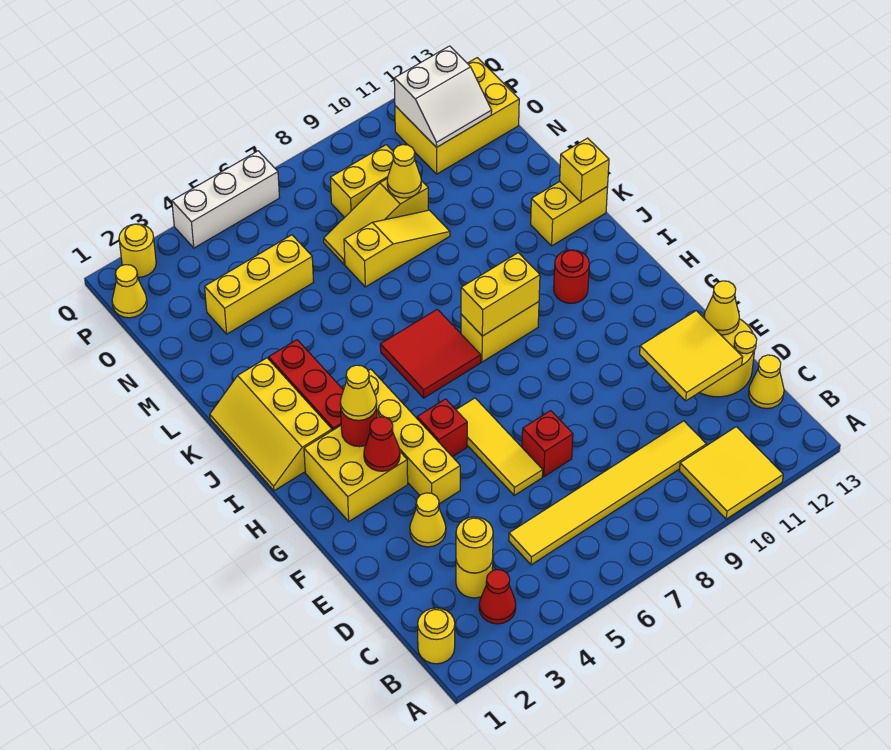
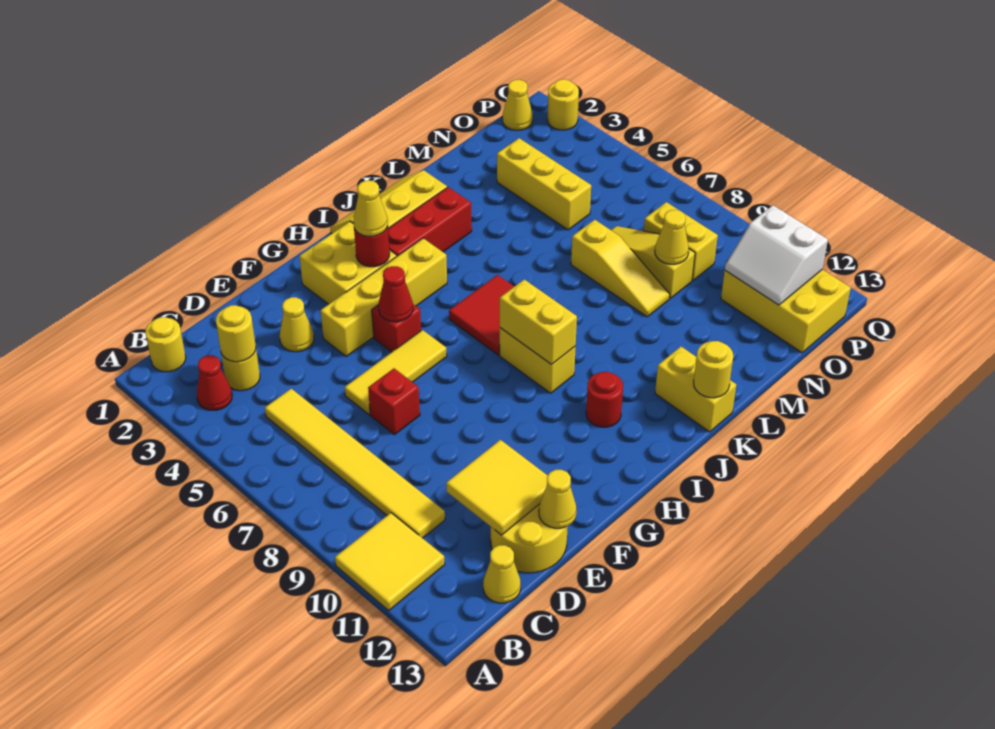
red cone G3 level 2 -> red cone G5 level 2
yellow brick K13 level 2 -> yellow round brick K13 level 2
white brick Q4:Q6 level 1 -> none

